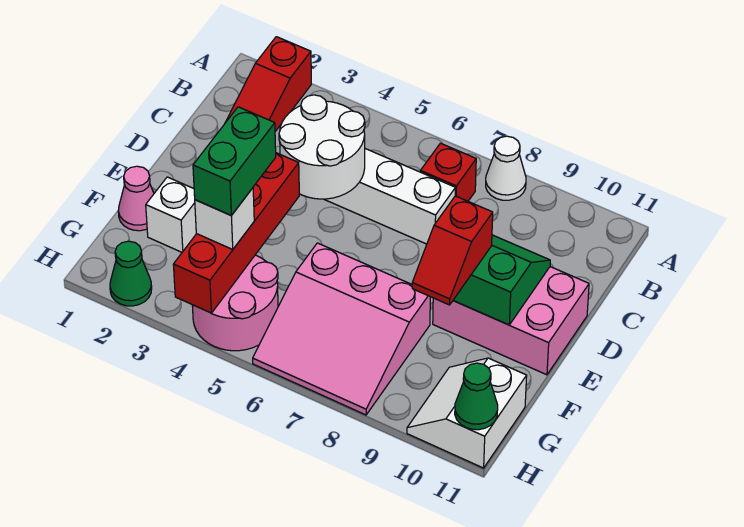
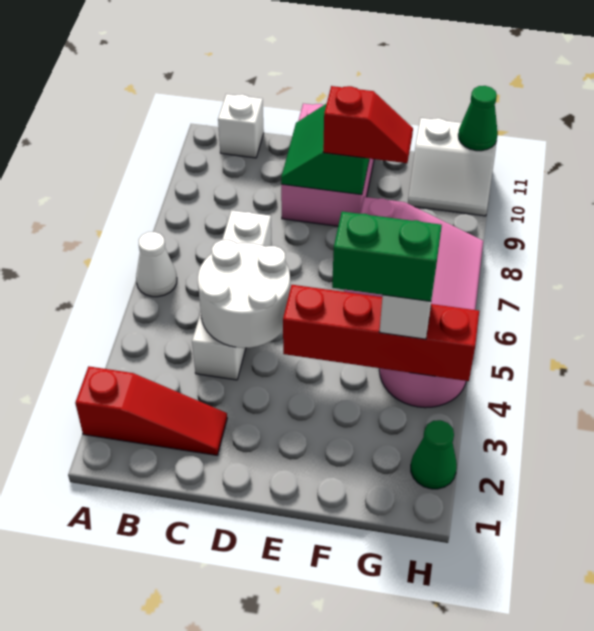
white cone A8 level 1 -> white cone A6 level 1
red brick B7 level 1 -> none
pink cone F1 level 1 -> none
white brick F2 level 1 -> white brick B11 level 1

